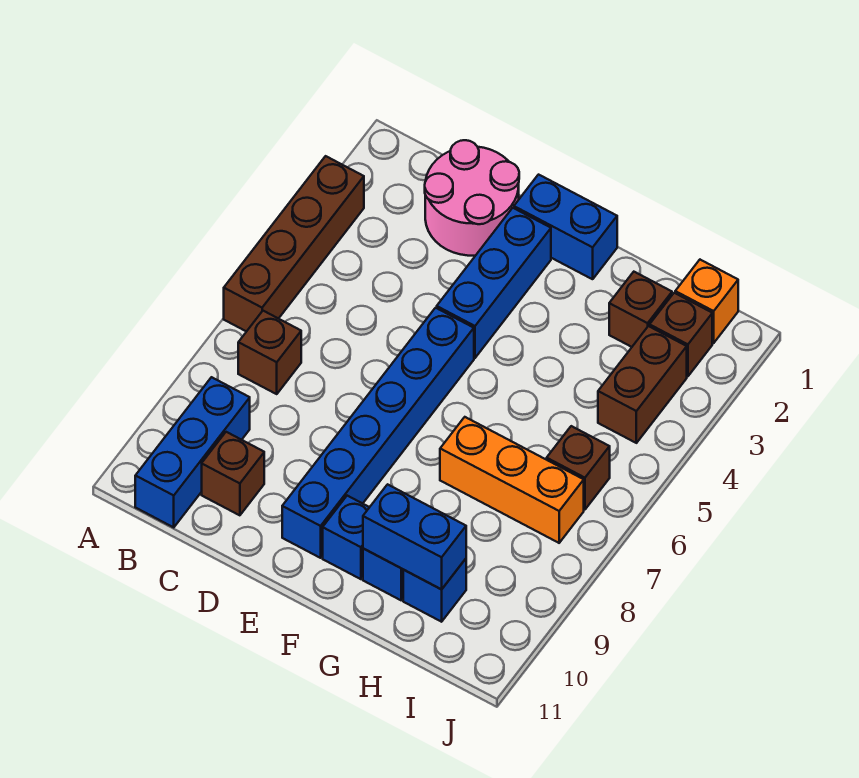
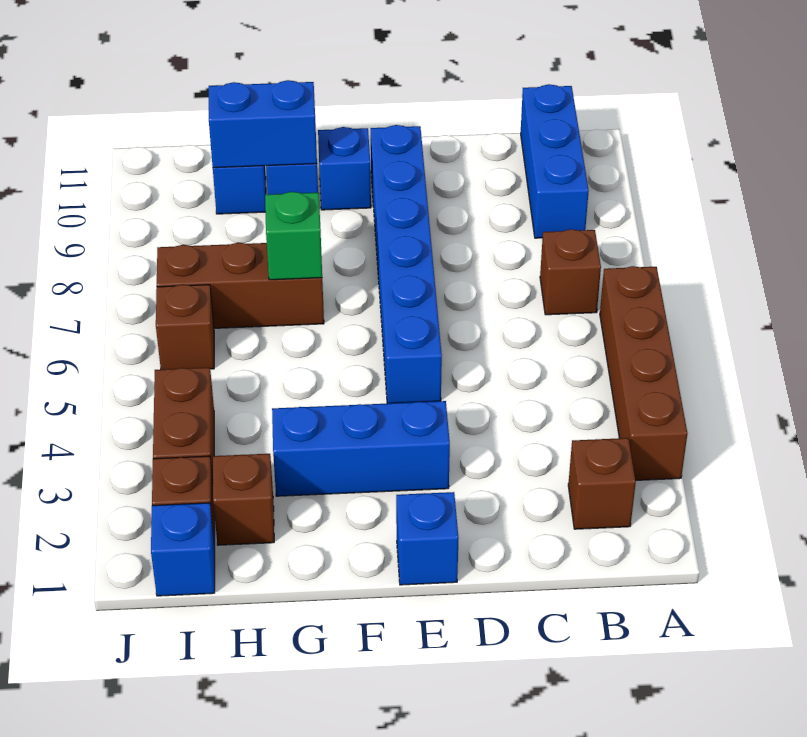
pink round brick C1:D2 level 1 -> none
brown brick C10 level 1 -> brown brick B2 level 1
blue brick E1:F1 level 1 -> blue brick E1 level 1
blue brick E2:E4 level 1 -> blue brick E3:G3 level 1
orange brick G7:I7 level 1 -> brown brick G7:I7 level 1
none -> green brick G7 level 2
orange brick I1 level 1 -> blue brick I1 level 1

